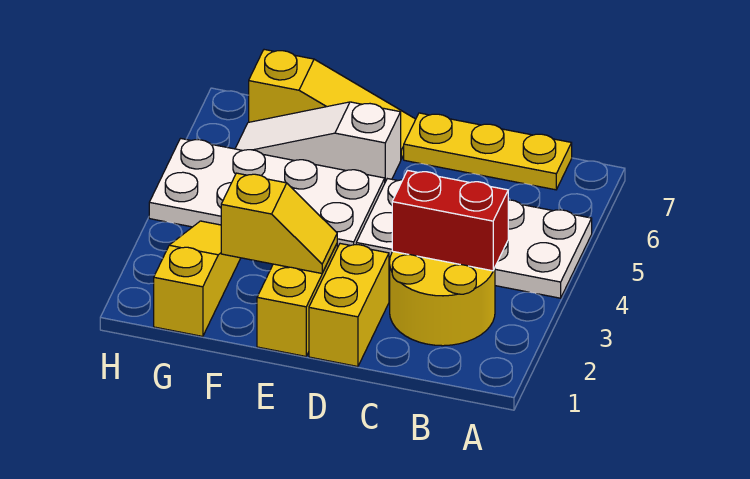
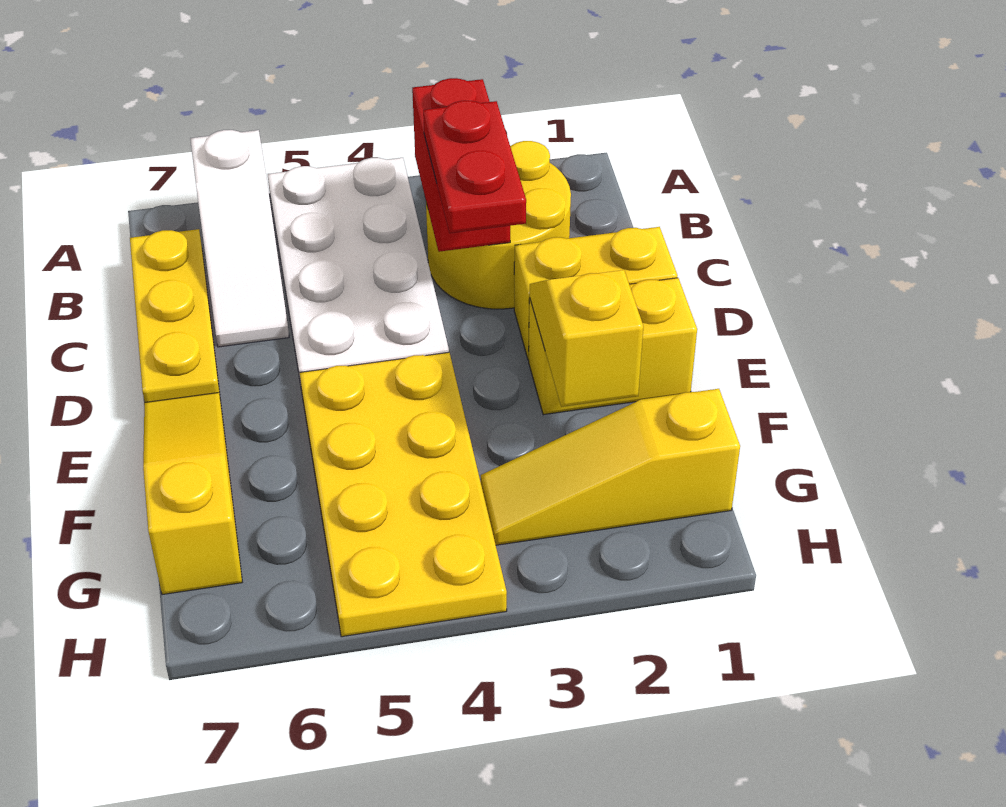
none -> red plate C3:D3 level 3
white plate E4:H5 level 1 -> yellow plate E4:H5 level 1
white slope E6:G6 level 1 top E -> white slope A6:C6 level 1 top A

